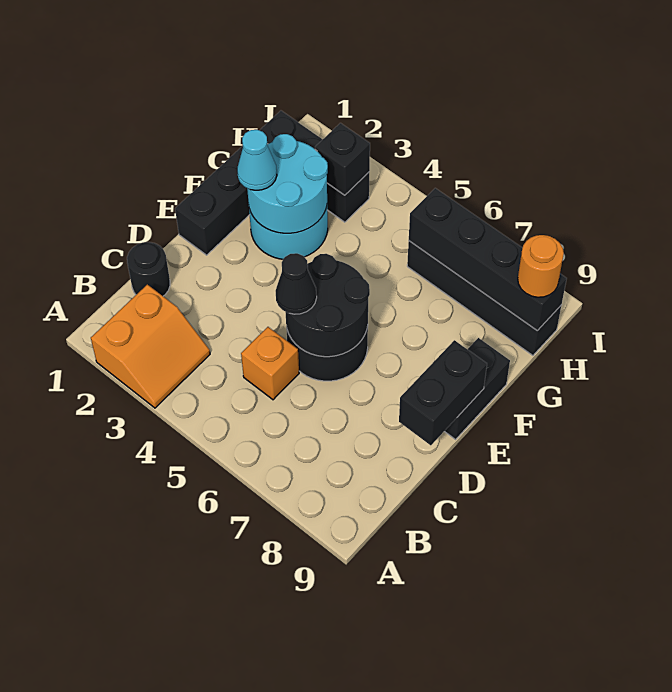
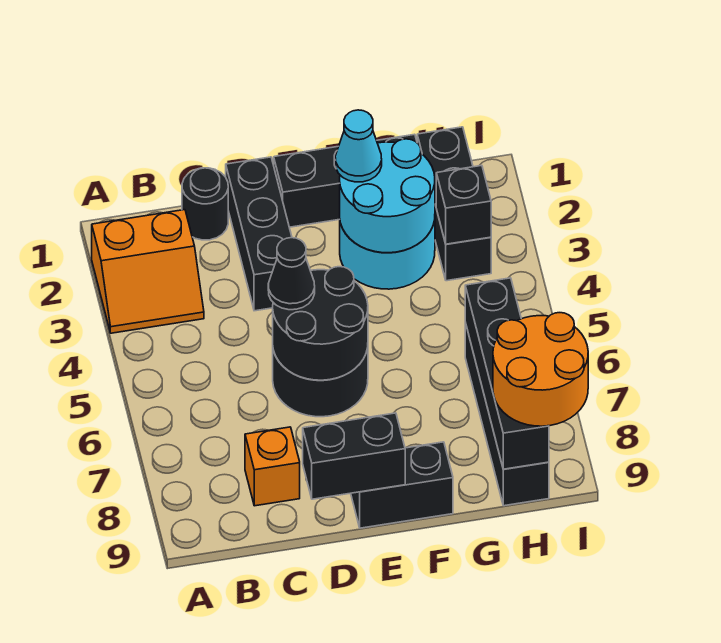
orange brick C5 level 1 -> orange brick C8 level 1
none -> black brick D1:D3 level 1
orange round brick H9 level 3 -> orange round brick H8:I9 level 3

